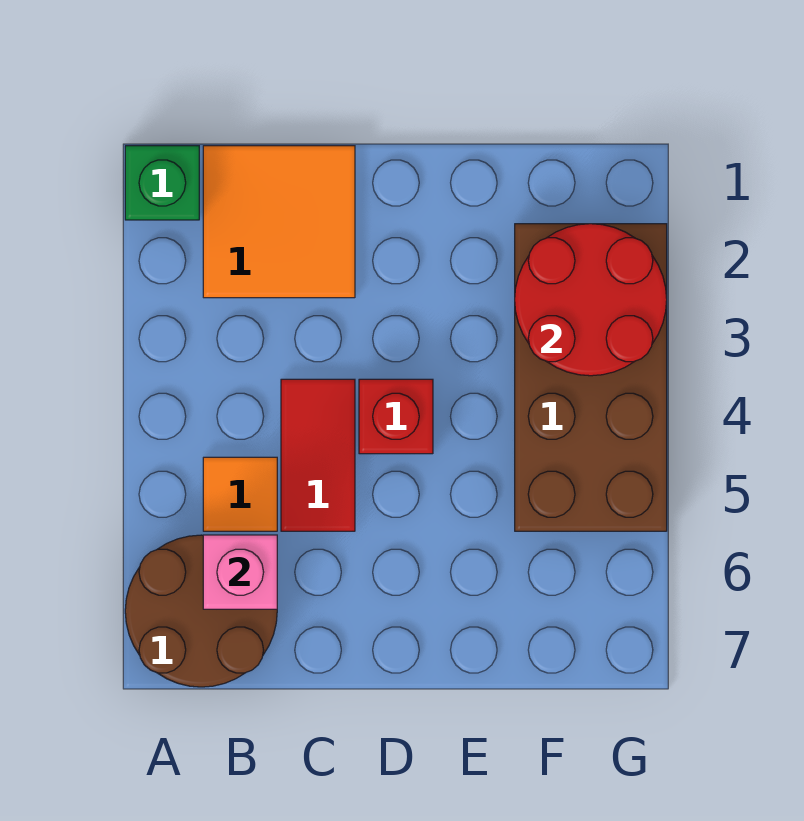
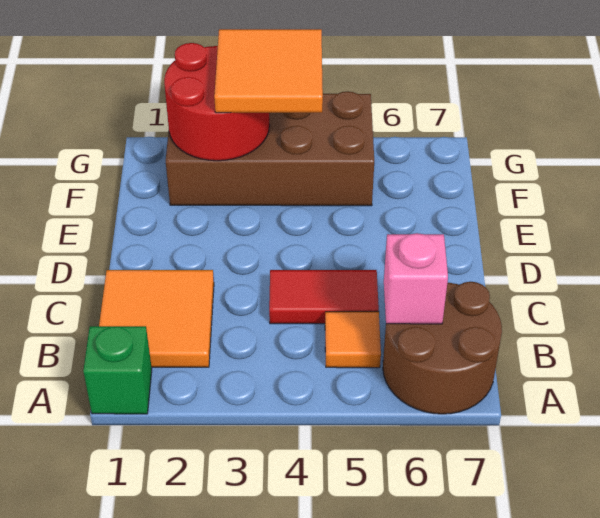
red brick D4 level 1 -> none
none -> orange tile F3:G4 level 3

